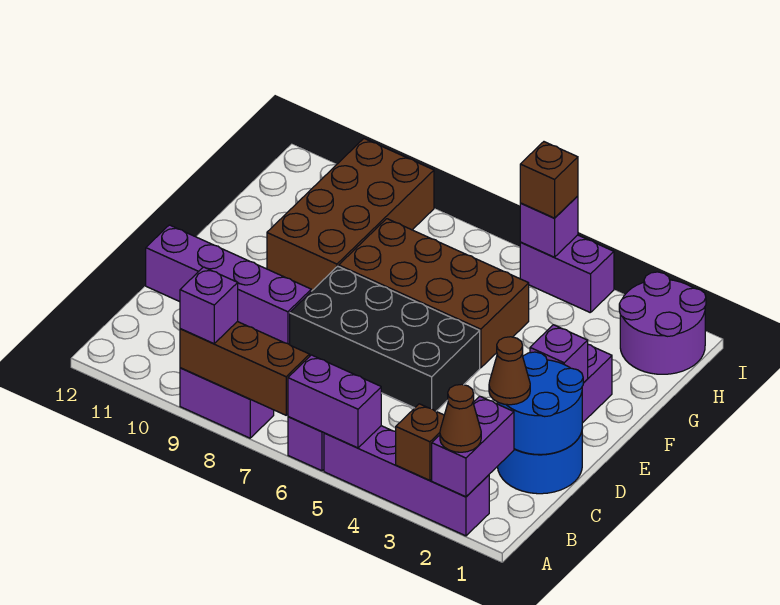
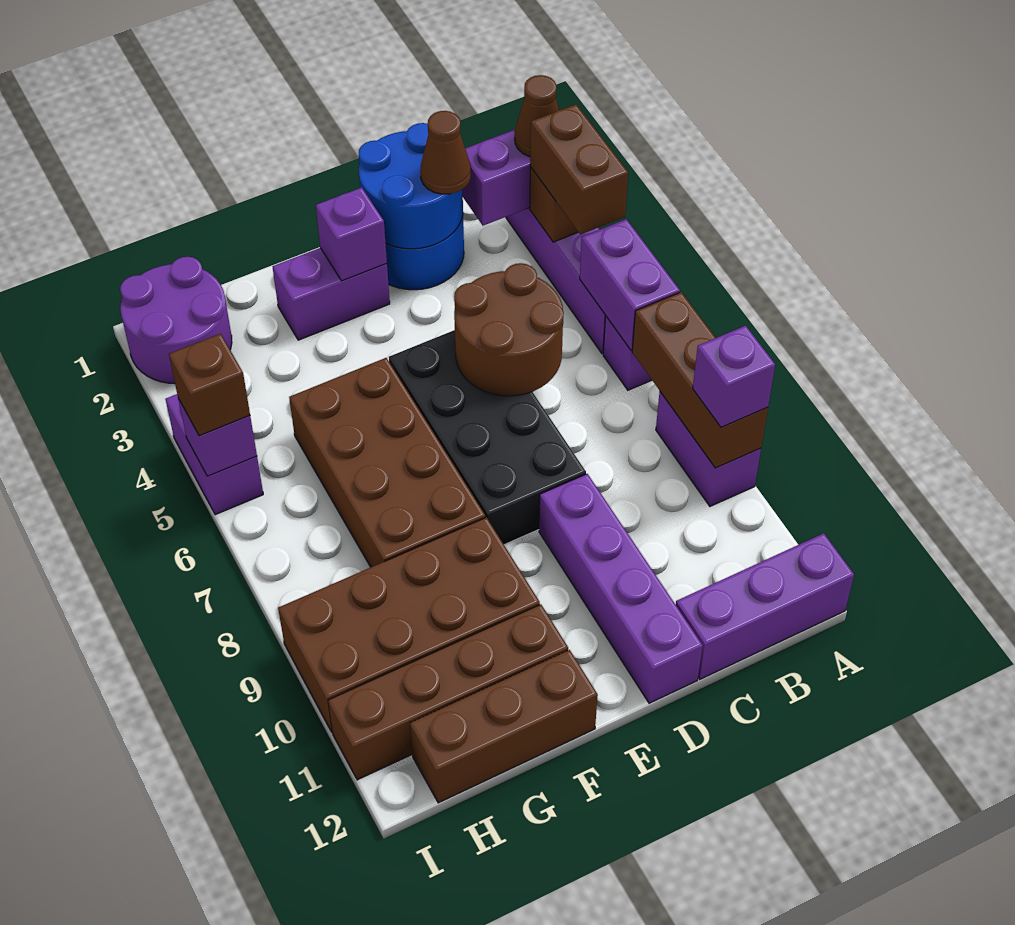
none -> brown brick A3:A4 level 3
none -> purple brick A12:C12 level 1
none -> brown round brick C5:D6 level 2
none -> brown brick F11:I11 level 1
none -> brown brick F12:H12 level 1

